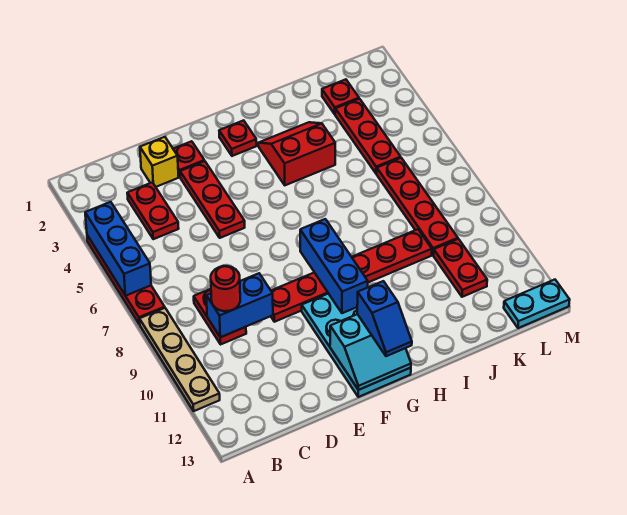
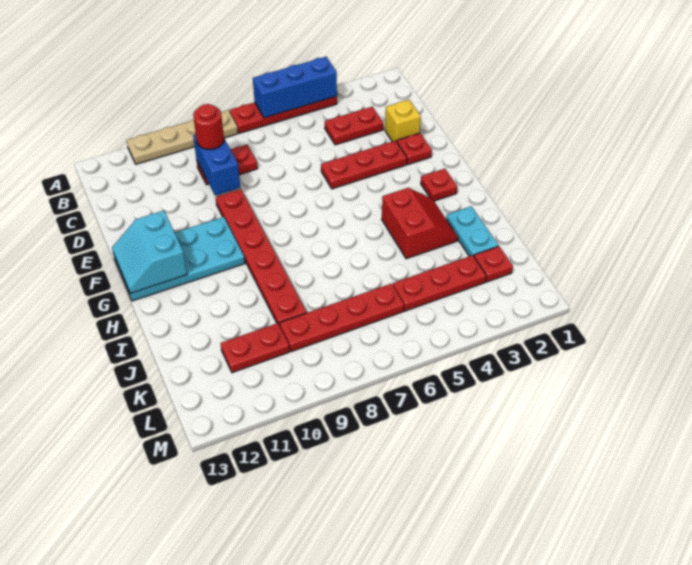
blue brick G8:G10 level 2 -> none
blue slope G12:G13 level 3 top 12 -> none
cyan plate L13:M13 level 1 -> cyan plate I2:J2 level 1

